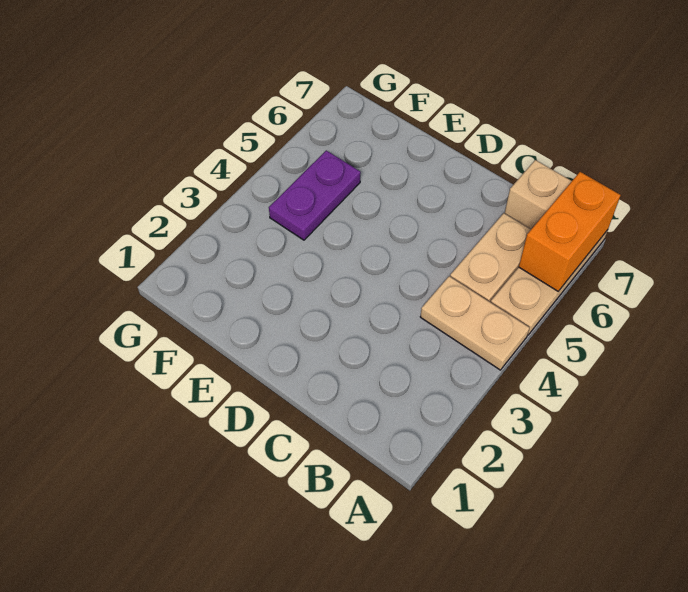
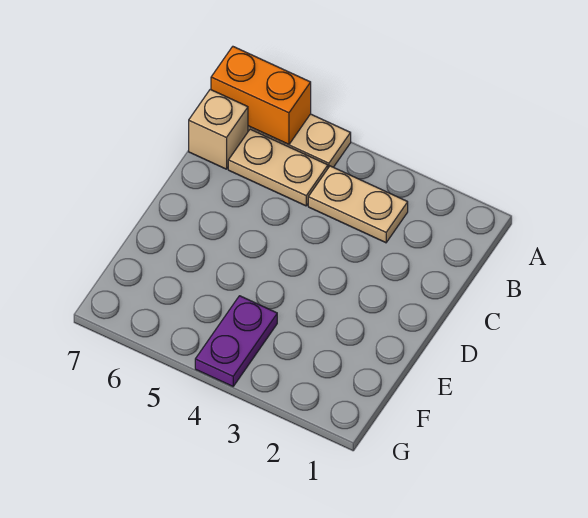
tan plate A4:B4 level 1 -> tan plate B3:B4 level 1
purple plate F4:F5 level 1 -> purple plate F4:G4 level 1

